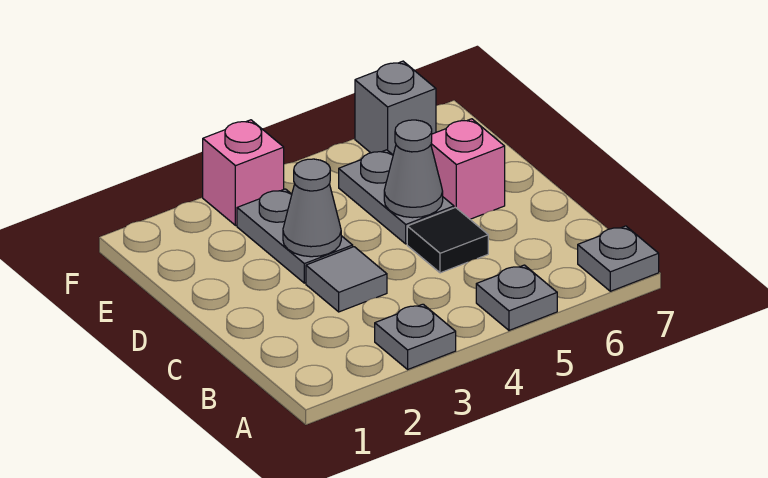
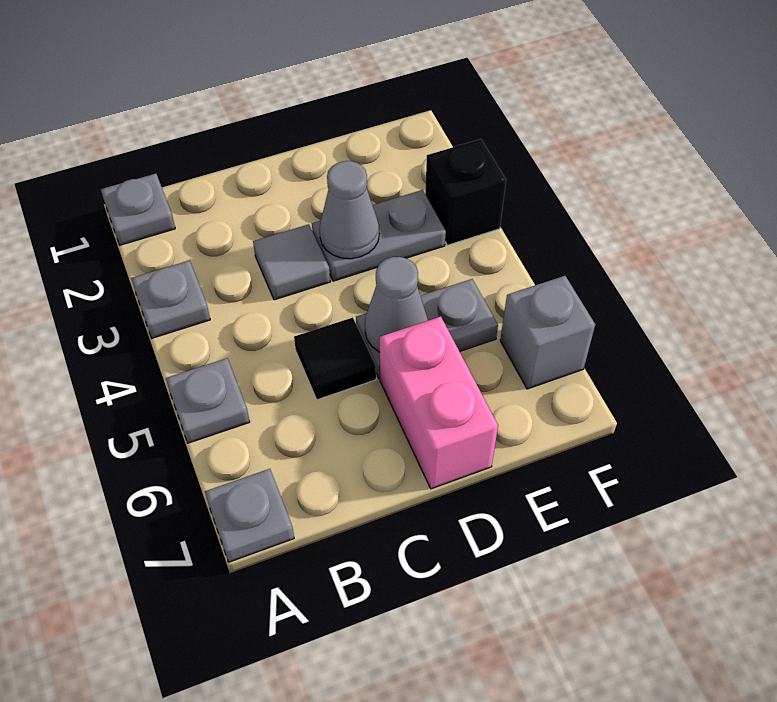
none -> grey plate A1 level 1
pink brick D6 level 1 -> pink brick D6:D7 level 1
pink brick F3 level 1 -> black brick F3 level 1

